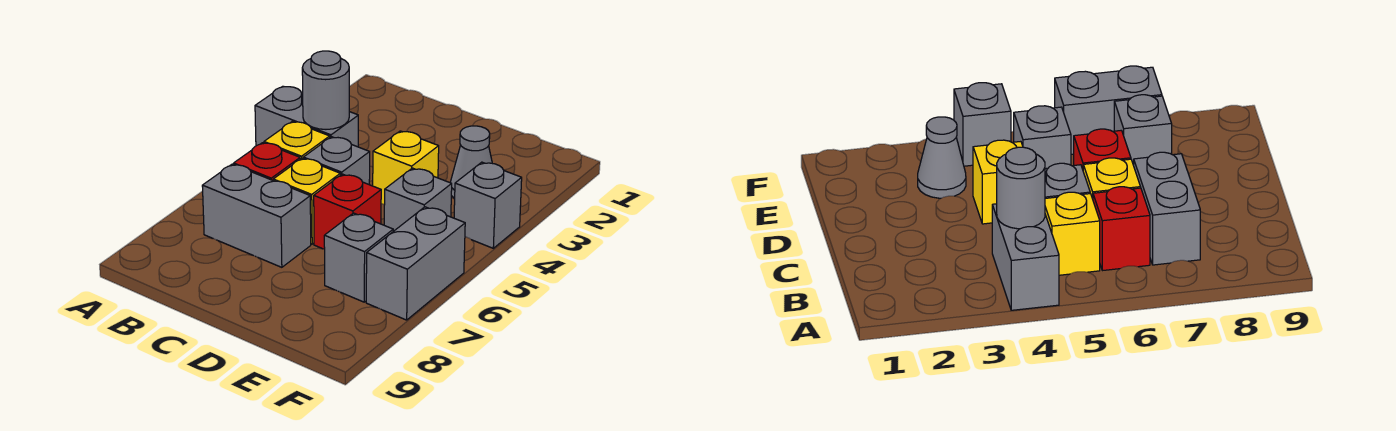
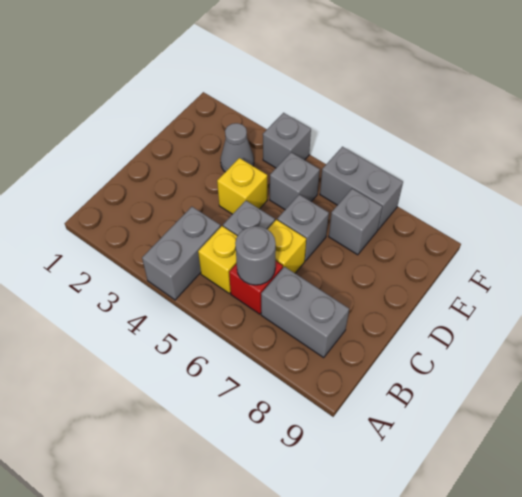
grey round brick B4 level 2 -> grey round brick B6 level 2
grey brick B7:C7 level 1 -> grey brick B7:B8 level 1
red brick D6 level 1 -> grey brick D6 level 1

